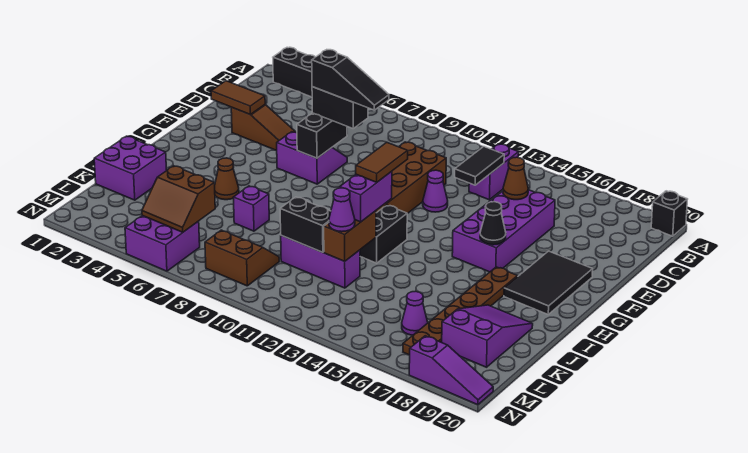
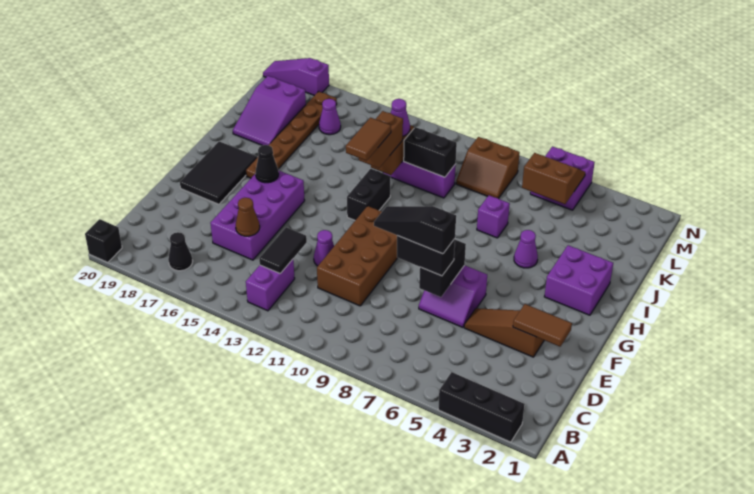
none -> black cone B17 level 1
brown cone I5 level 1 -> purple cone I5 level 1
purple brick I12:J12 level 3 -> brown brick I12:J12 level 3
purple brick J1:K2 level 1 -> purple brick H2:I3 level 1

